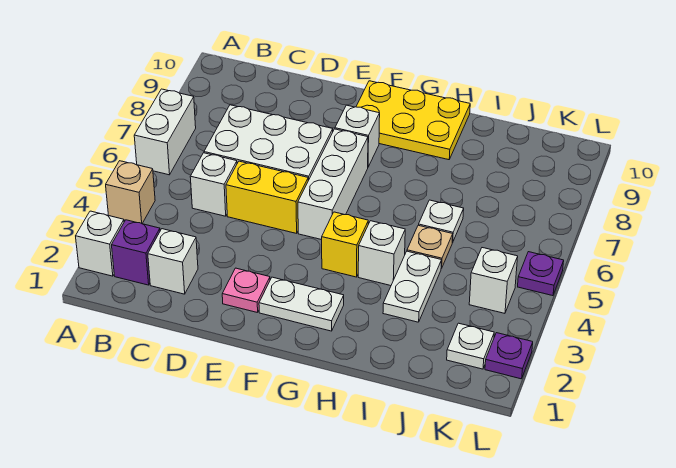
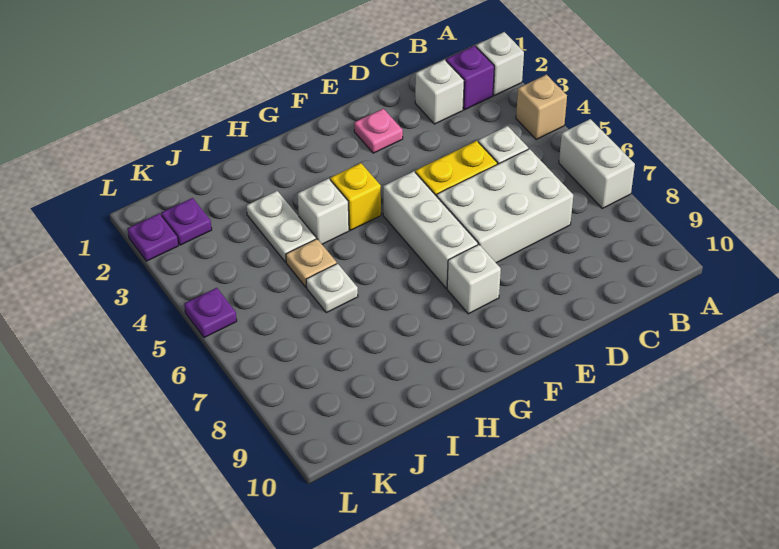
white plate F2:G2 level 1 -> none
yellow plate F9:H10 level 1 -> none
white plate K2 level 1 -> purple plate K2 level 1
white brick K4 level 1 -> none

